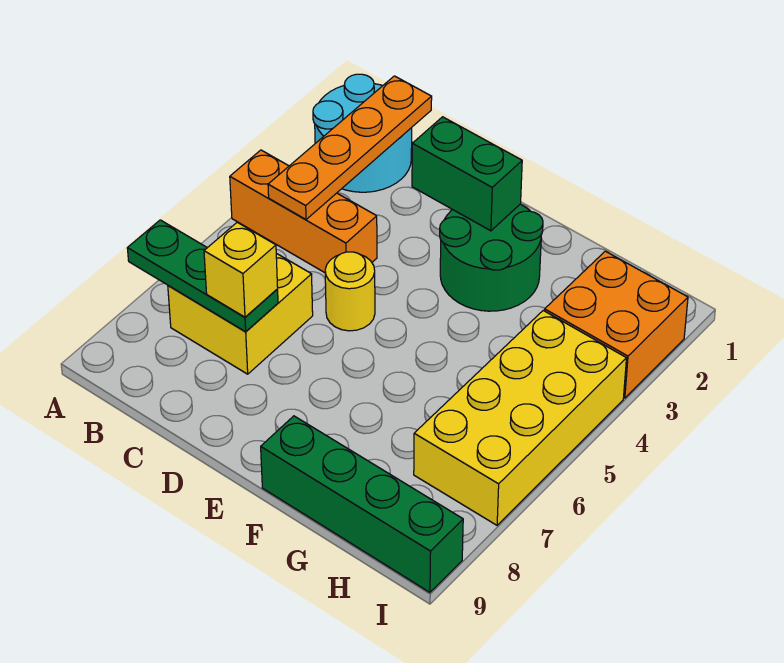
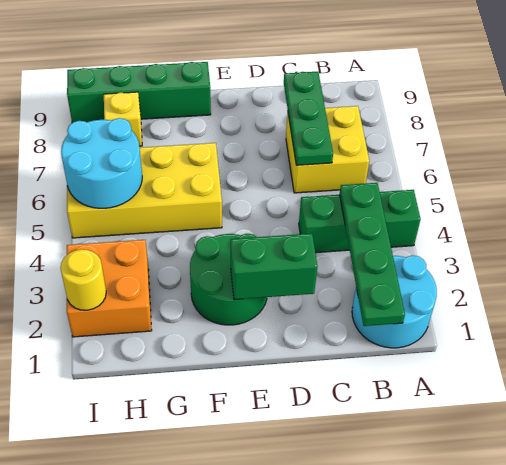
orange brick A4:C4 level 1 -> green brick A4:C4 level 1
green plate A7:C7 level 2 -> green plate C6:C8 level 2
orange plate B1:B4 level 2 -> green plate B1:B4 level 2
yellow brick C7 level 3 -> yellow brick H8 level 1
yellow round brick D5 level 1 -> yellow round brick I2 level 2
yellow brick H4:I7 level 1 -> yellow brick F5:I6 level 1
none -> cyan round brick H5:I6 level 2

